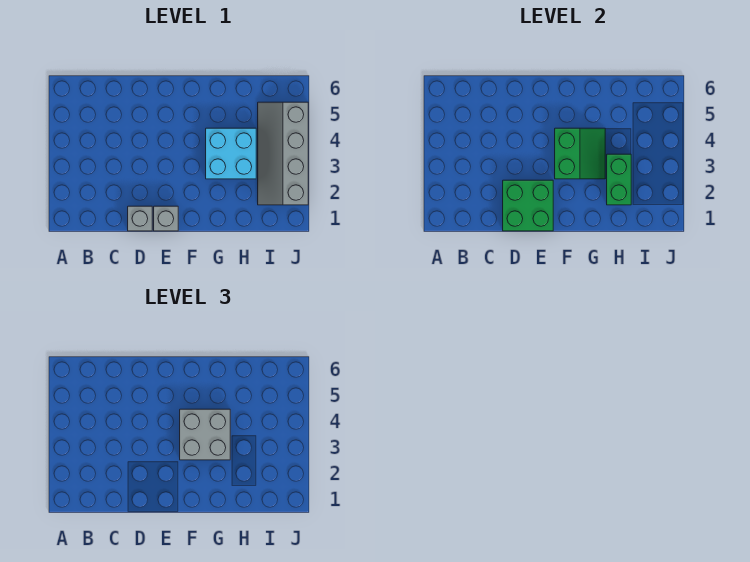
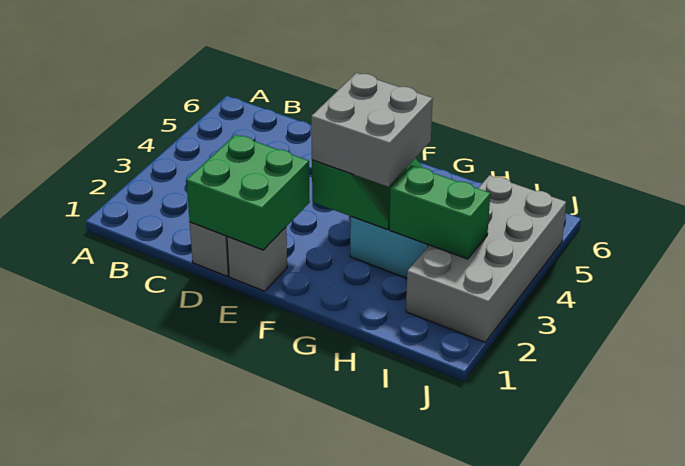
green brick H2:H3 level 2 -> green brick H3:I3 level 2
grey slope I2:J5 level 1 top J -> grey brick I2:J5 level 1

